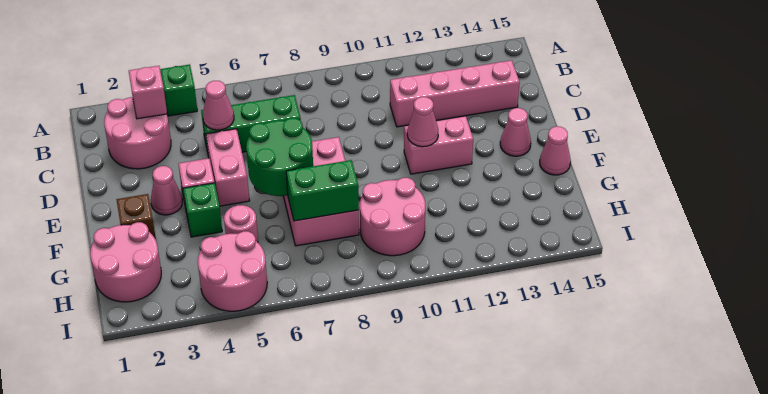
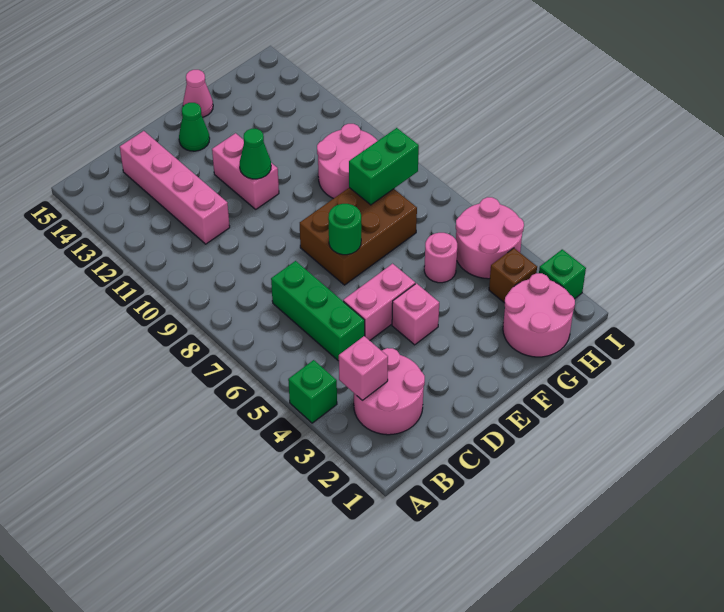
pink cone C5 level 2 -> none
pink cone E3 level 1 -> none
green round brick E6:F7 level 2 -> green round brick E7 level 2
pink brick E7:G8 level 1 -> brown brick E7:G8 level 1
pink cone E11 level 2 -> green cone E11 level 2
pink cone E14 level 1 -> green cone E14 level 1
brown brick F2 level 1 -> brown brick H3 level 1
green brick F4 level 1 -> green brick I2 level 1
green brick G7:G8 level 2 -> green brick G8:H8 level 2

